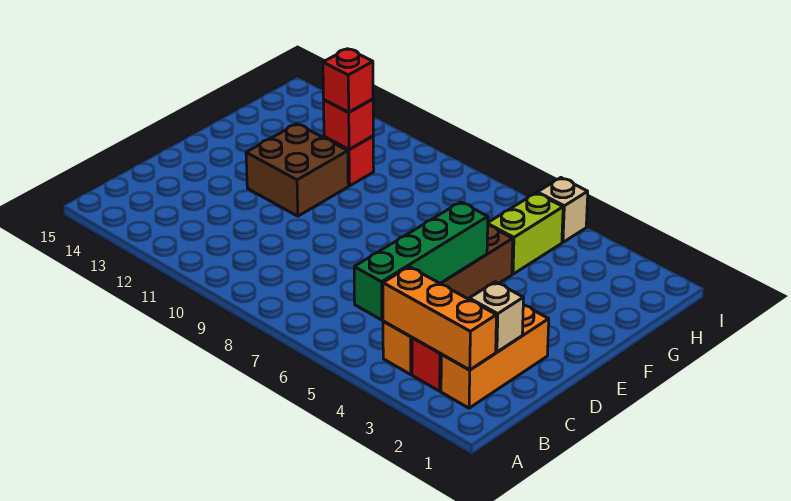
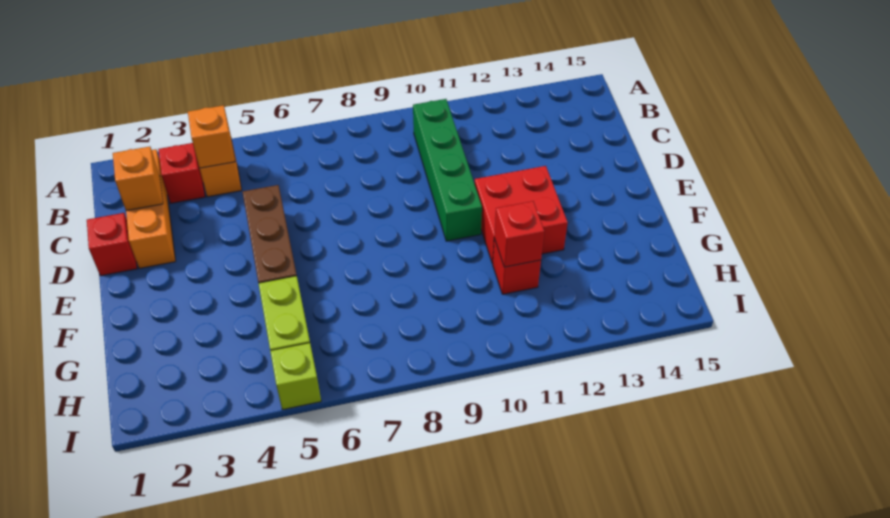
orange brick B2:B4 level 2 -> orange brick B4 level 2
green brick B5:E5 level 2 -> green brick B10:E10 level 1
tan brick C2 level 2 -> orange brick C2 level 2
brown brick E11:F12 level 1 -> red brick E11:F12 level 1
red brick G11 level 3 -> red brick D1 level 1
tan brick I5 level 1 -> lime brick I5 level 1

